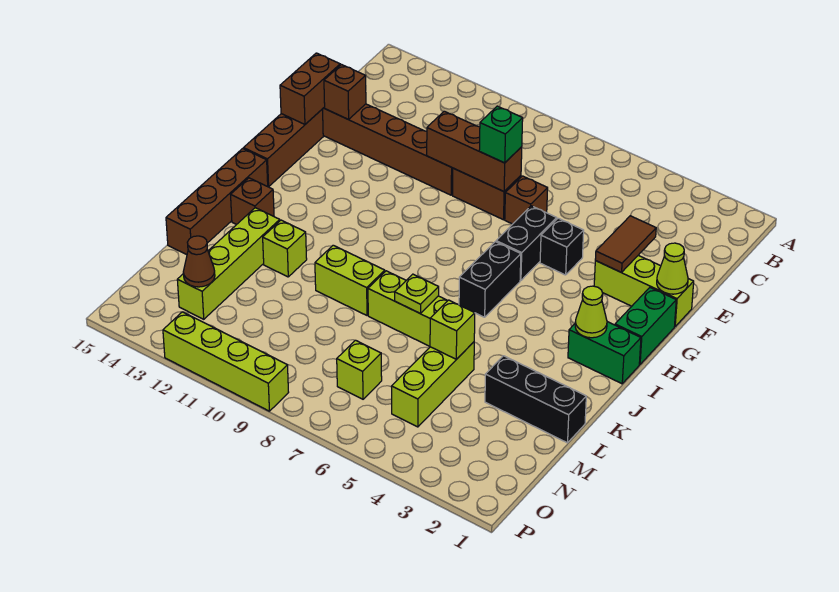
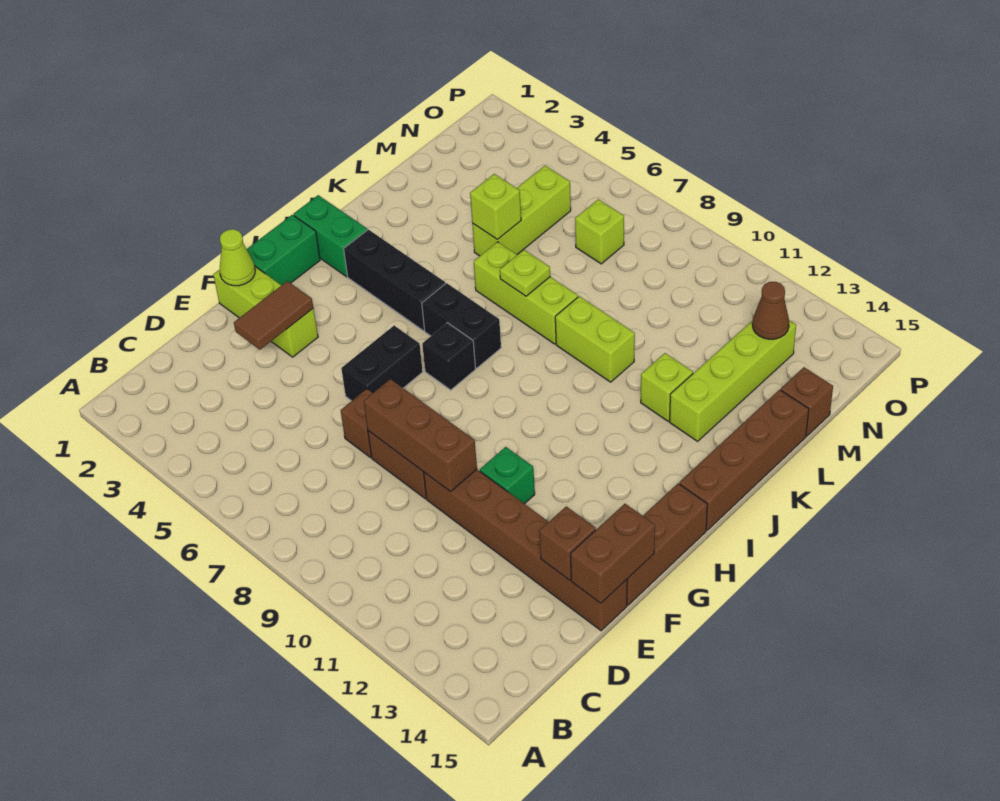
green brick E8 level 3 -> green brick F11 level 1
black brick F5 level 1 -> black brick H7 level 1
black brick H6:I6 level 1 -> black brick I6:I7 level 1
lime cone I2 level 2 -> none
brown brick J14 level 1 -> brown brick M15 level 1
black brick L1:L3 level 1 -> black brick I3:I5 level 1
lime brick P9:P12 level 1 -> none

